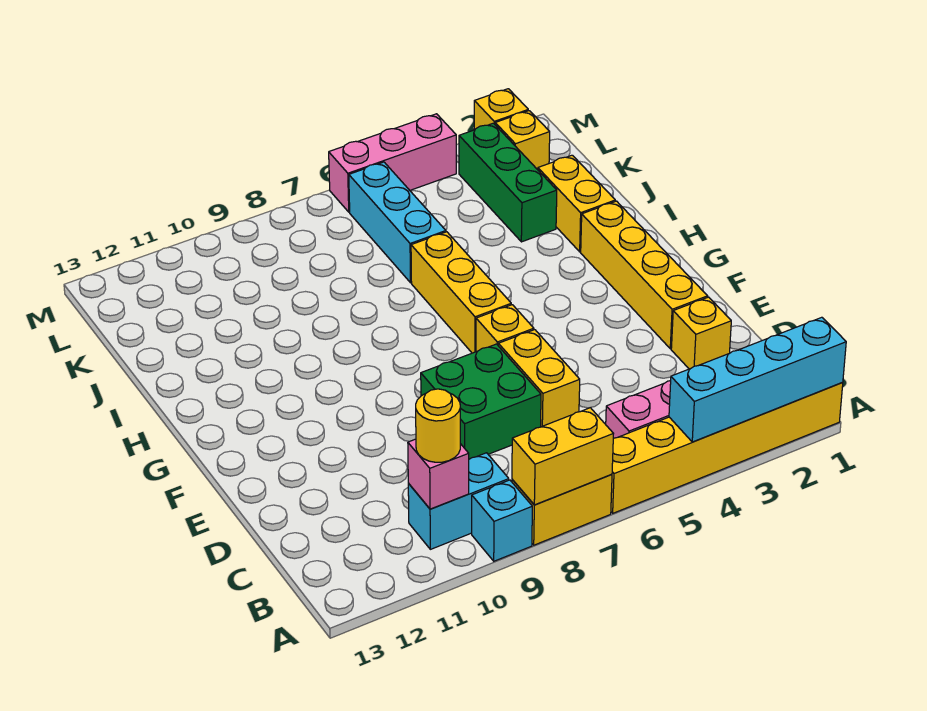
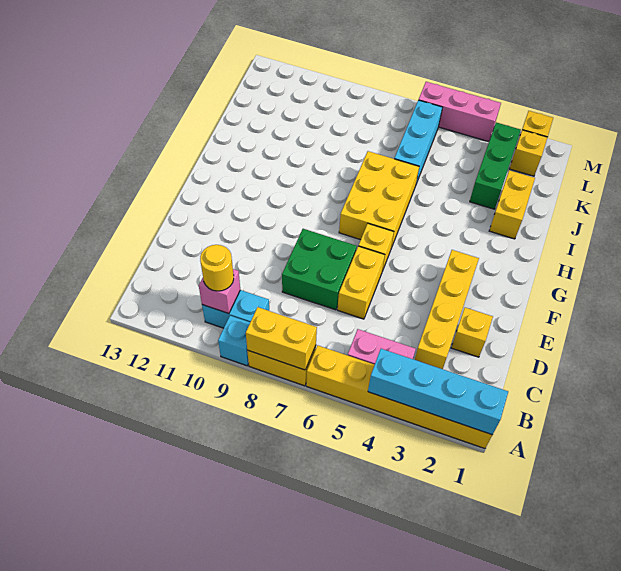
yellow brick E2:H2 level 1 -> yellow brick C3:F3 level 1
yellow brick G6:I6 level 1 -> yellow brick G6:I7 level 1

